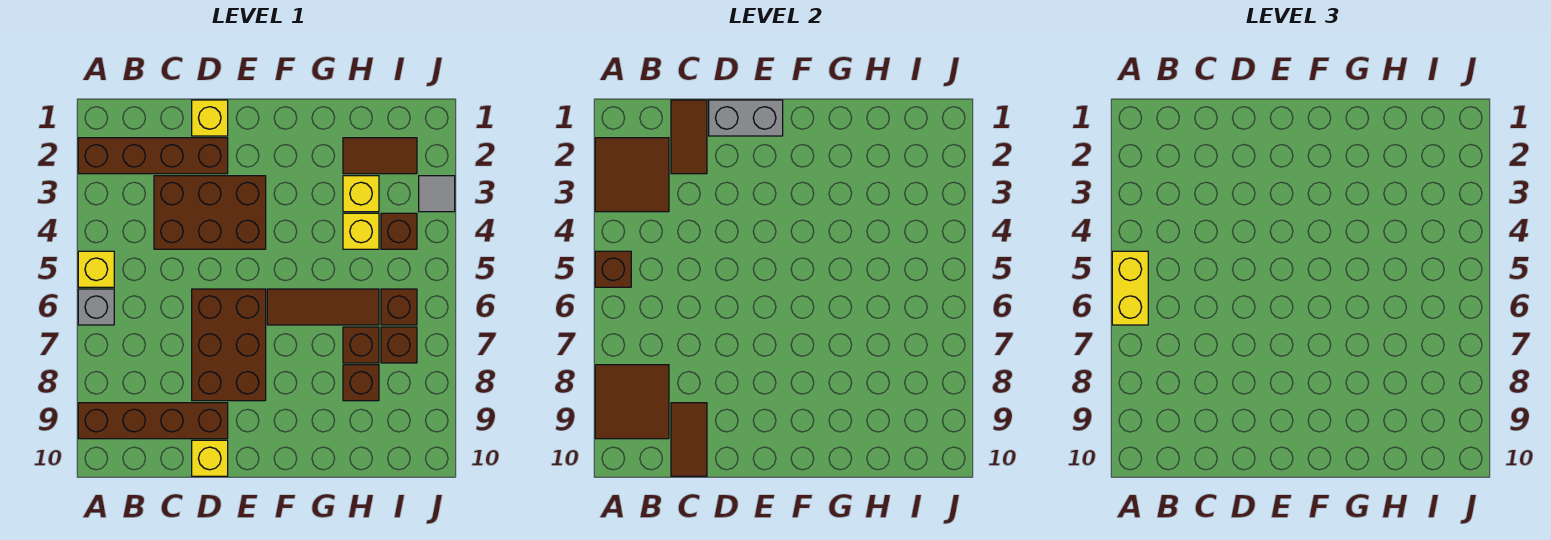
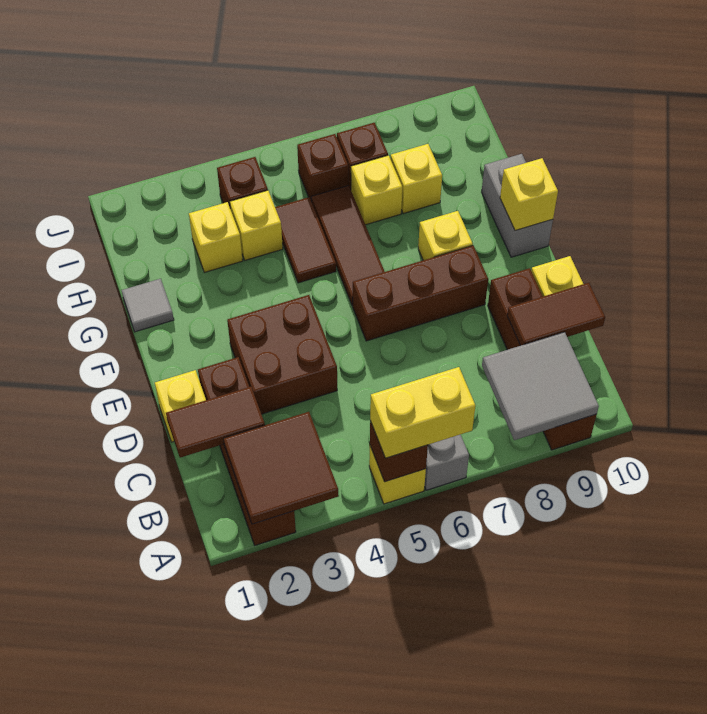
brown tile A8:B9 level 2 -> grey tile A8:B9 level 2
brown brick C3:E4 level 1 -> brown brick D3:E4 level 1
grey brick D1:E1 level 2 -> grey brick F10:G10 level 1
brown brick D6:E8 level 1 -> brown brick E6:E8 level 1
none -> yellow brick F8 level 1
none -> yellow brick F10 level 2
brown tile H2:I2 level 1 -> brown tile G5:H5 level 1
brown brick H7 level 1 -> yellow brick H7 level 1
brown brick H8 level 1 -> yellow brick H8 level 1
grey tile J3 level 1 -> grey tile G1 level 1

